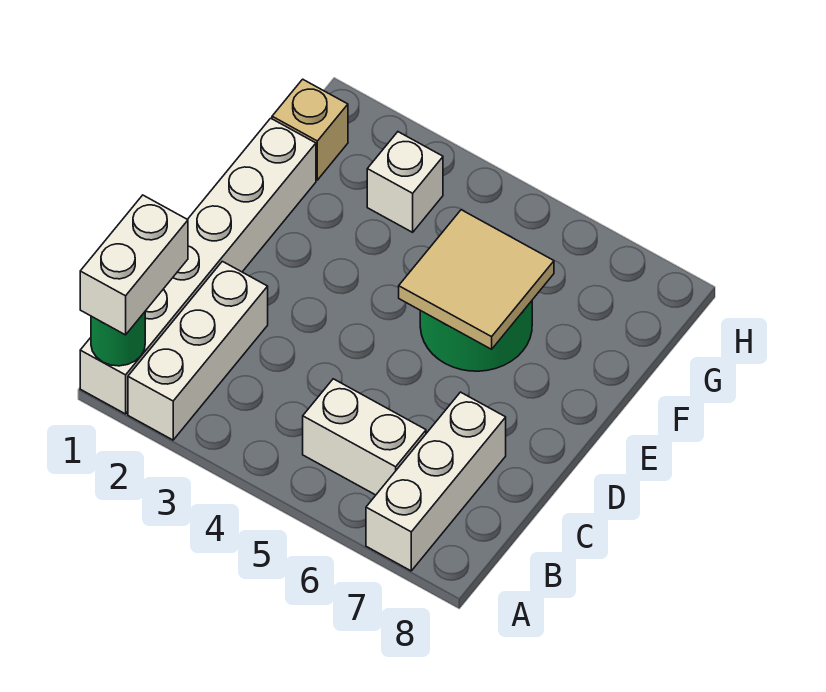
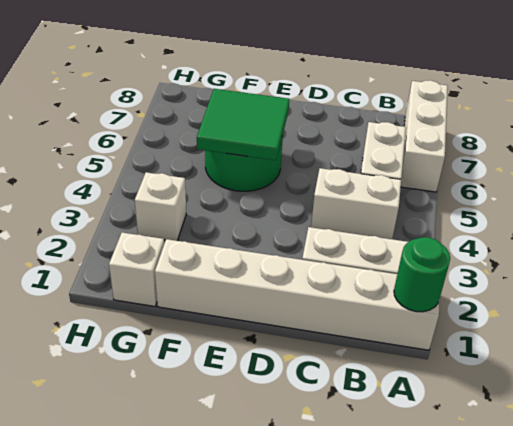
white brick A1:B1 level 3 -> white brick B4:C4 level 1
white brick A7:C7 level 1 -> white brick A6:A8 level 1
tan tile E5:F6 level 2 -> green tile E5:F6 level 2
tan brick G1 level 1 -> white brick G1 level 1

